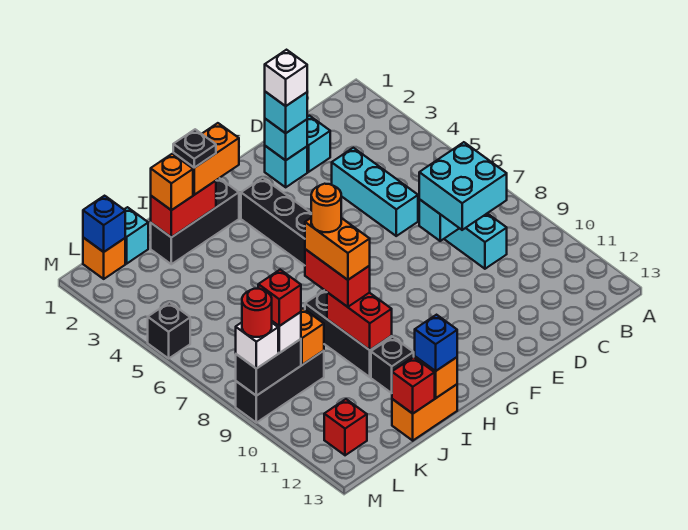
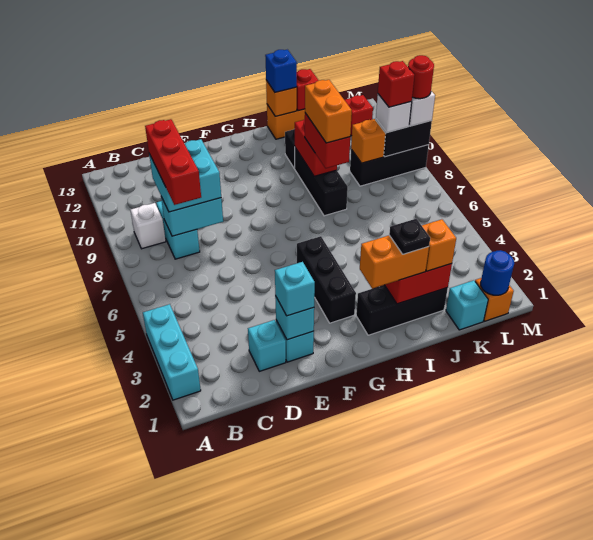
none -> red brick C7:C9 level 4
cyan brick D4:D6 level 1 -> cyan brick A2:A4 level 1
white brick E2 level 4 -> white brick B9 level 1
orange round brick I8 level 5 -> none
blue brick L1 level 2 -> blue round brick L1 level 2
black brick M5 level 1 -> none

